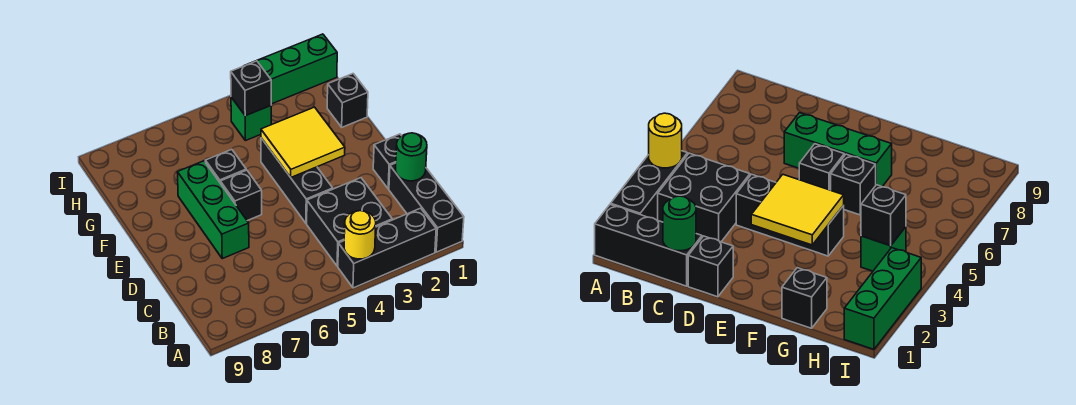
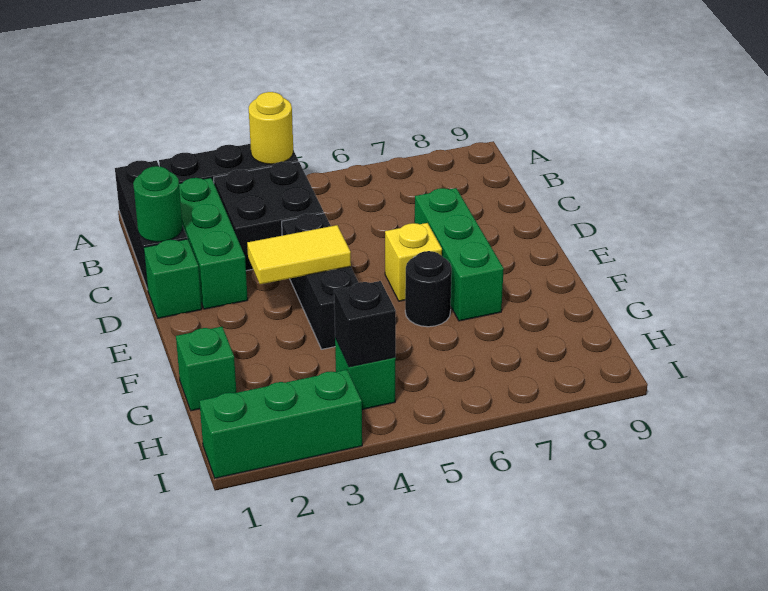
none -> green brick B2:D2 level 1
black brick D1 level 1 -> green brick D1 level 1
yellow tile E3:F4 level 2 -> yellow tile E3:E4 level 2
black brick E6 level 1 -> yellow brick E6 level 1
black brick F6 level 1 -> black round brick F6 level 1
black brick G1 level 1 -> green brick G1 level 1

